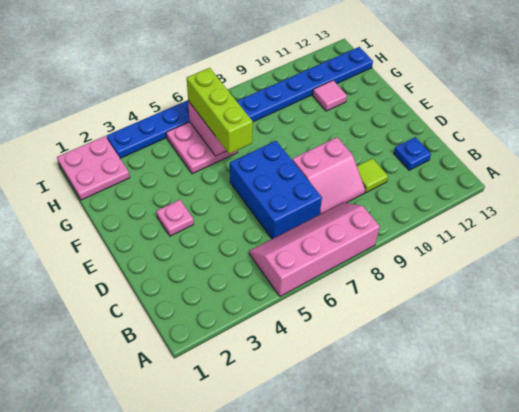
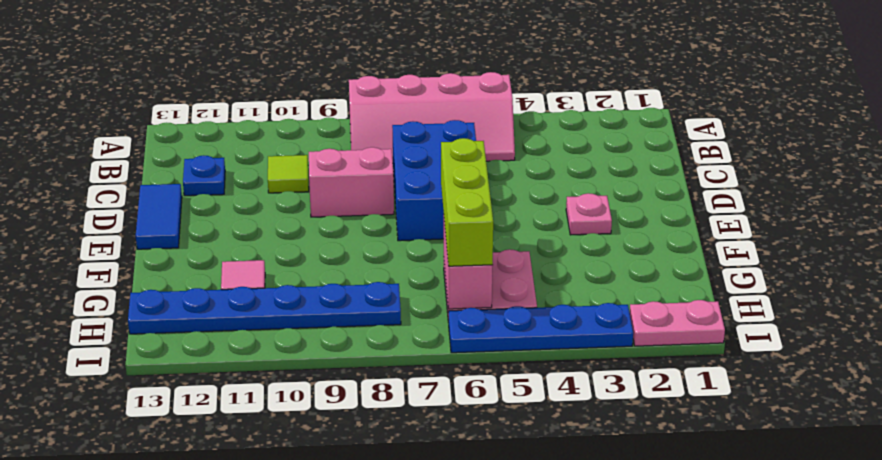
none -> blue tile D13:E13 level 1
pink plate H1:I2 level 1 -> pink plate I1:I2 level 1

